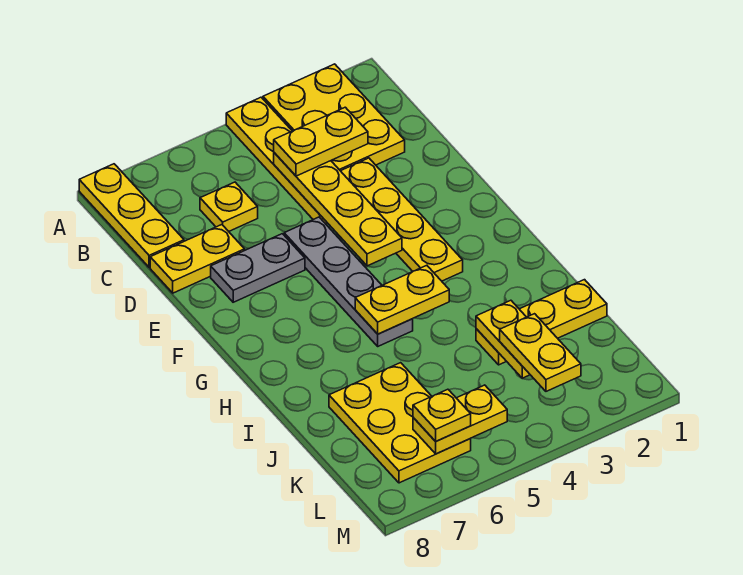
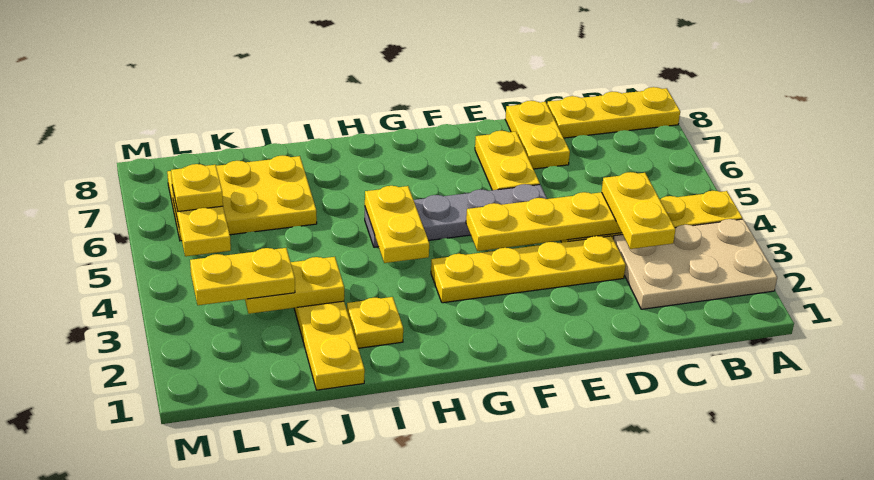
yellow plate A2:C3 level 1 -> tan plate A2:C3 level 1
yellow plate C6 level 1 -> yellow plate I2 level 1
grey plate E6:E7 level 1 -> yellow plate E6:E7 level 1

